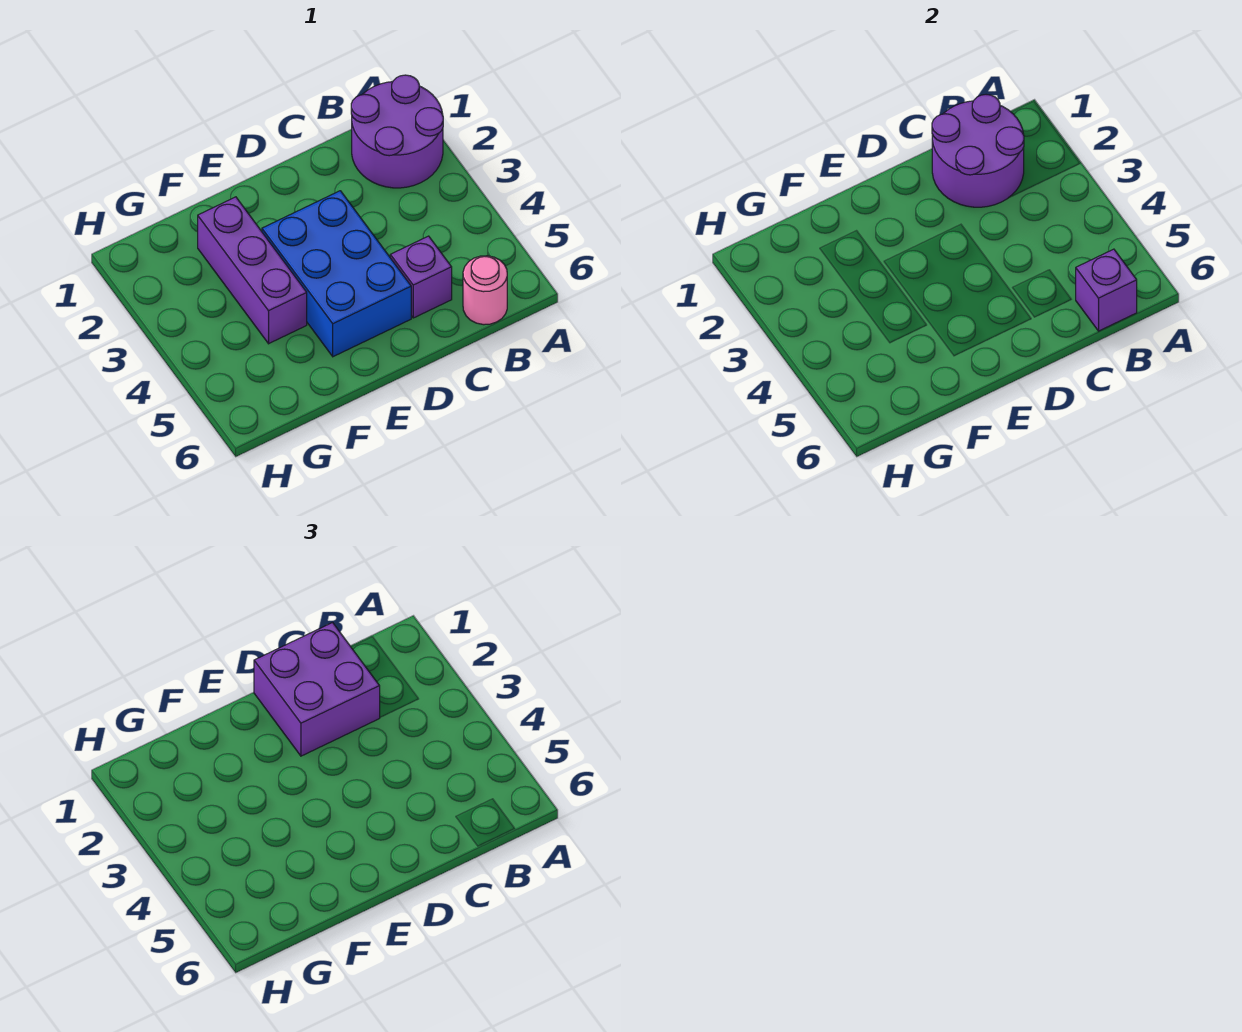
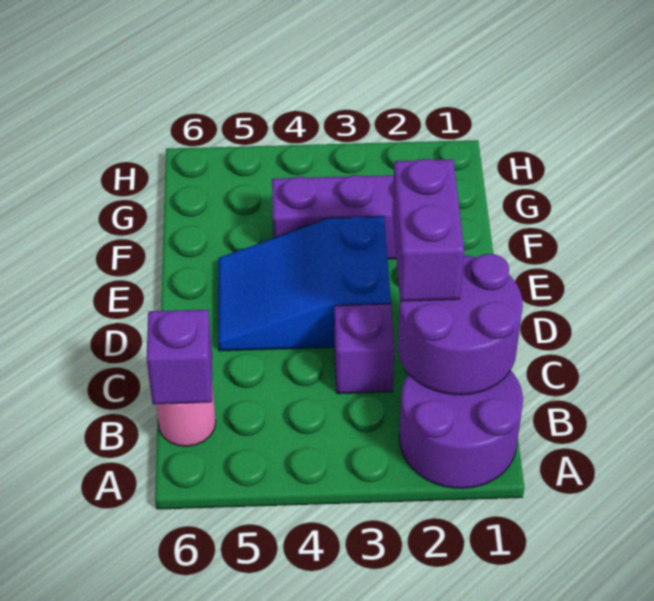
purple brick C1:D2 level 3 -> purple brick C2:D2 level 3
purple brick C5 level 1 -> purple brick C3 level 1
blue brick D3:E5 level 1 -> blue slope D3:E5 level 1 top 3

